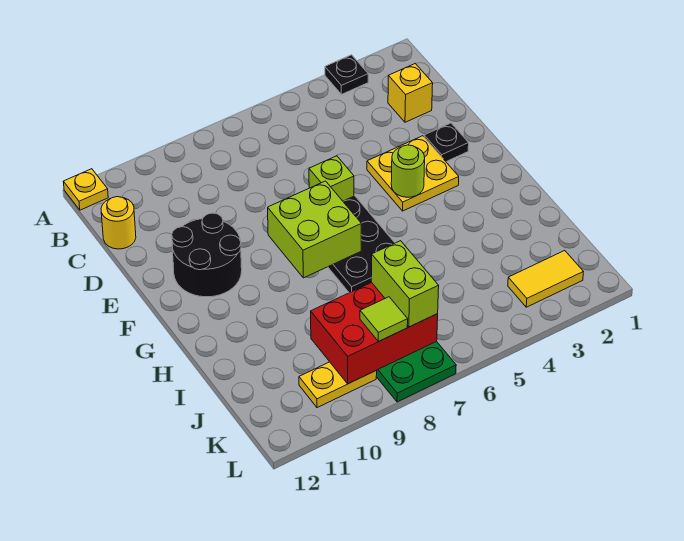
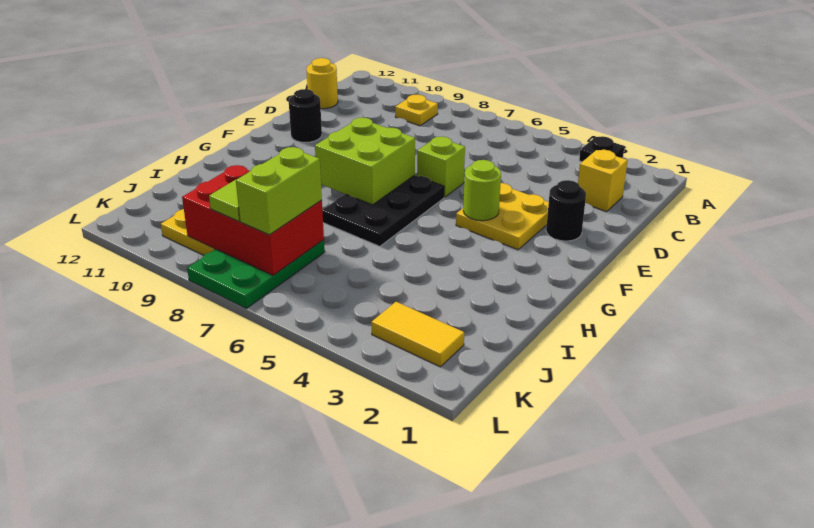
yellow plate A12 level 1 -> yellow plate B9 level 1
black plate E2 level 1 -> black round brick E2 level 1
black round brick E10:F11 level 1 -> black round brick E11 level 1

